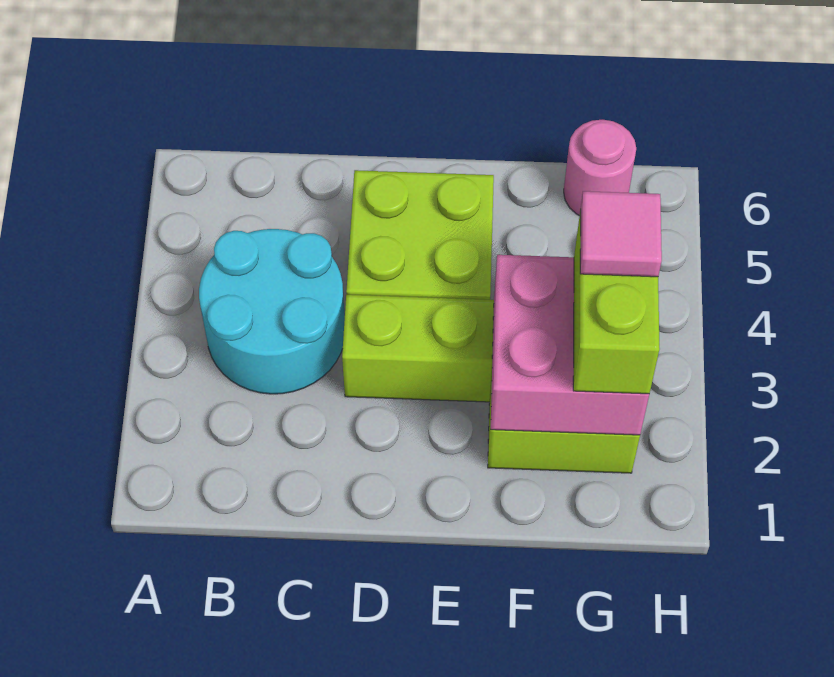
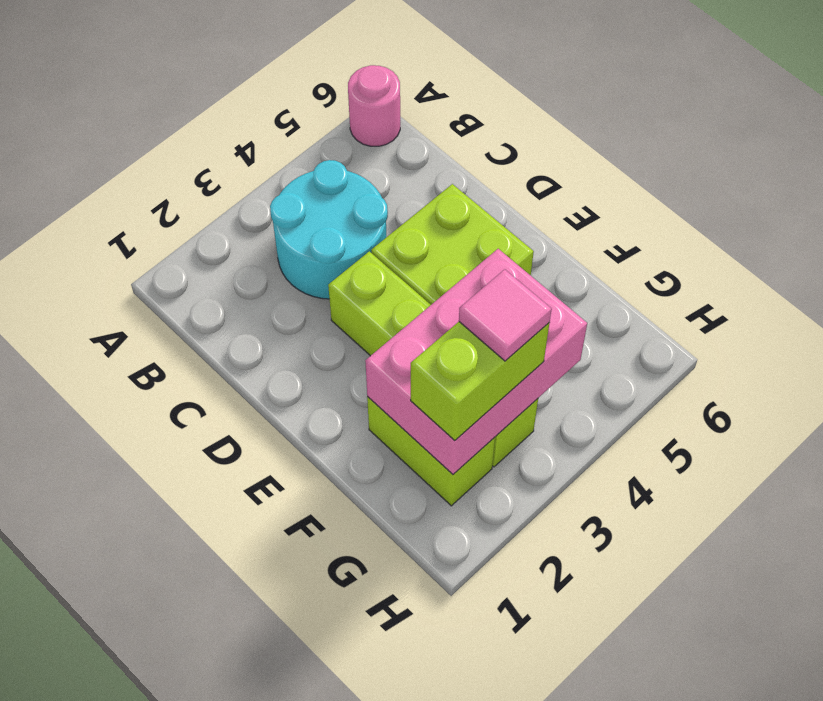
pink brick F2:G3 level 2 -> pink brick F2:G4 level 2
pink round brick G6 level 1 -> pink round brick A6 level 1

